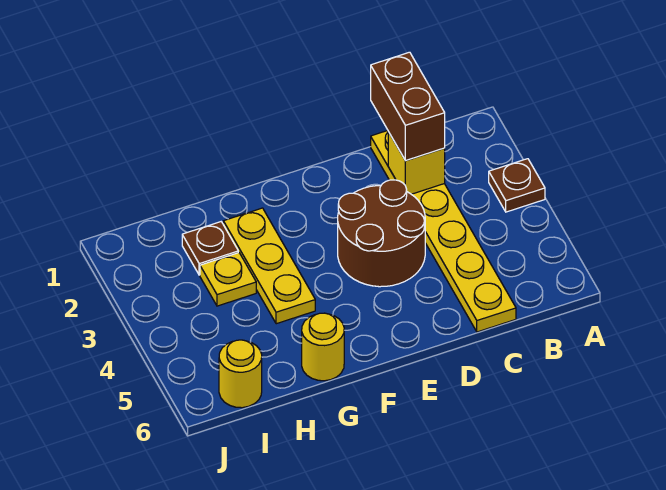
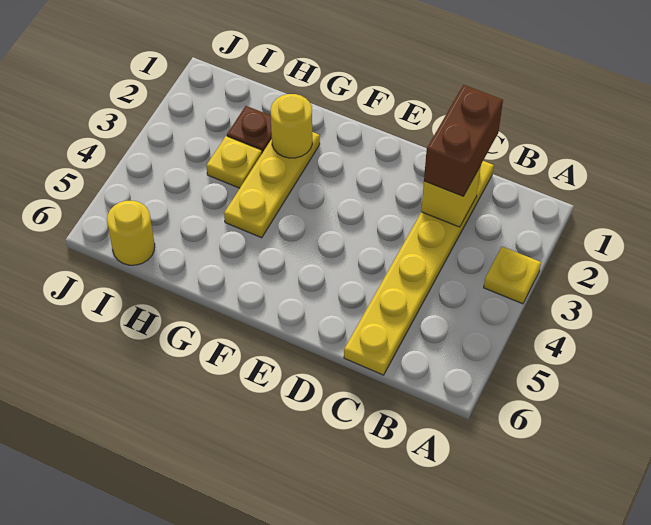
brown plate A3 level 1 -> yellow plate A3 level 1
brown round brick D3:E4 level 1 -> none
yellow round brick G6 level 1 -> yellow round brick G2 level 2

